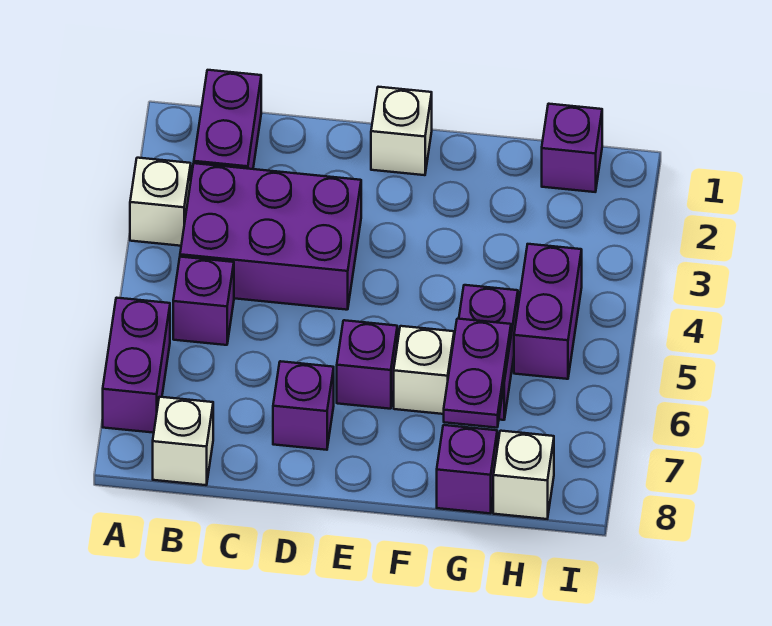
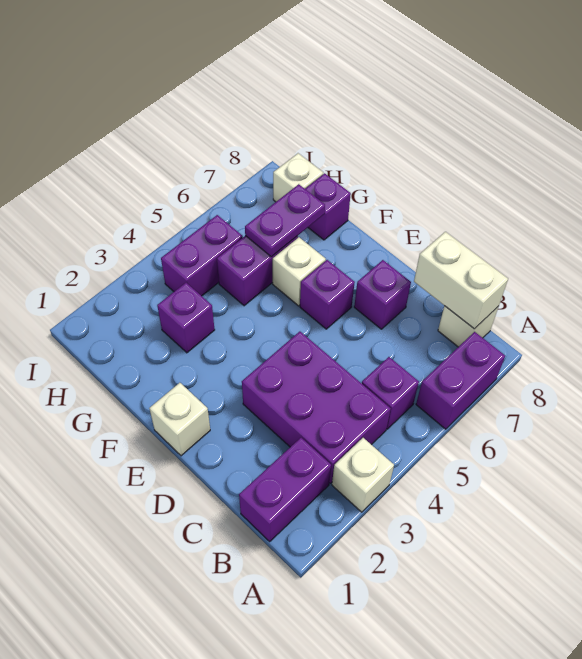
none -> white brick B8:C8 level 2
purple brick H1 level 1 -> purple brick G3 level 1

